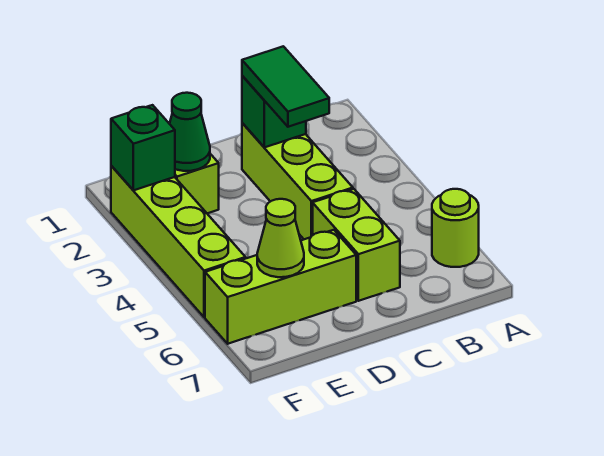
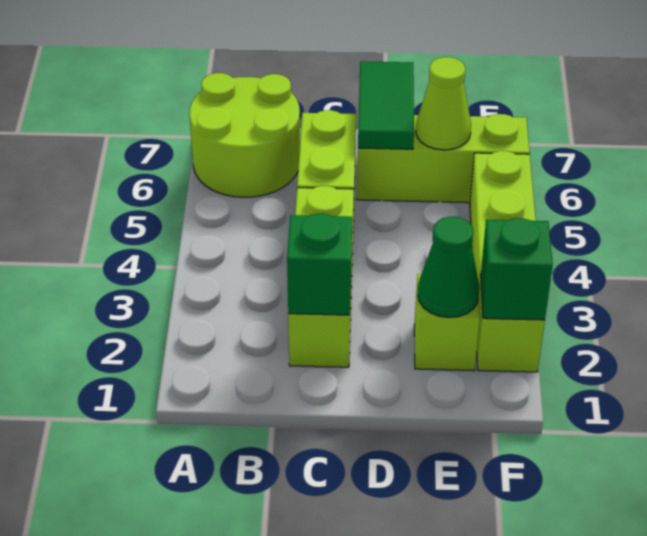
lime round brick A6 level 1 -> lime round brick A6:B7 level 1
green tile C2:C3 level 3 -> green tile D6:D7 level 2

